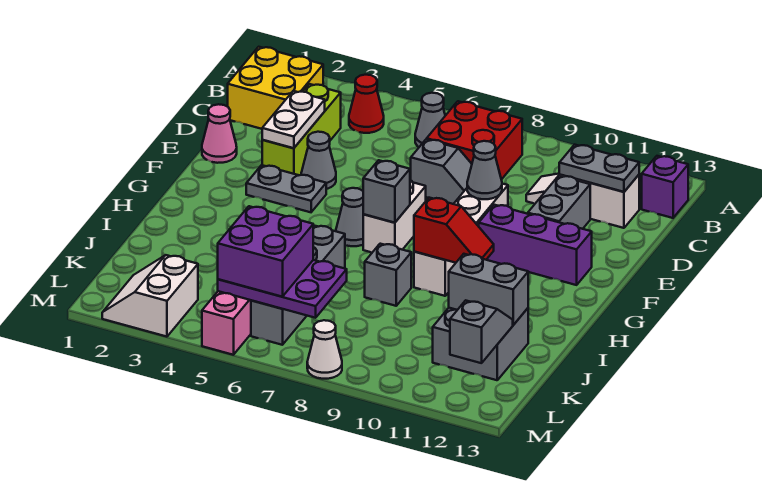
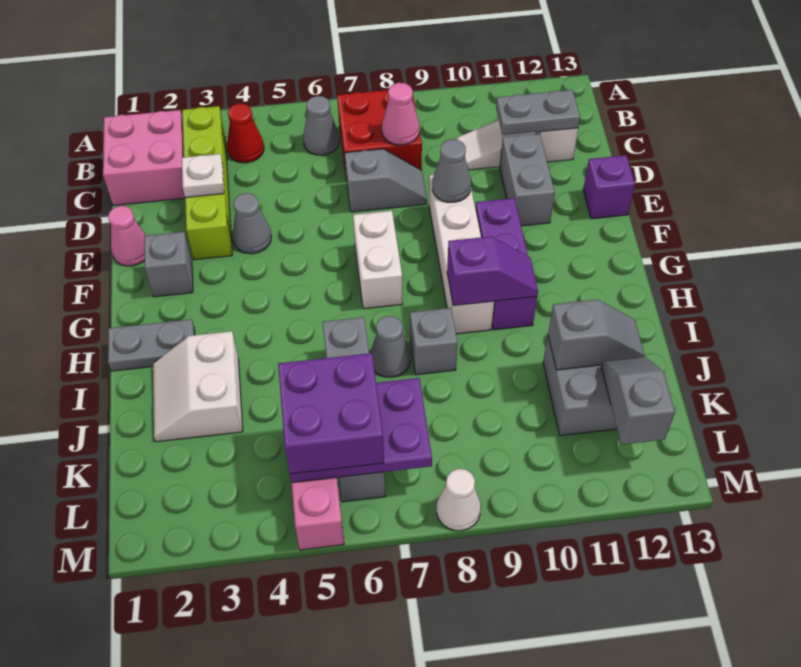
yellow brick B1:C2 level 1 -> pink brick B1:C2 level 1
purple brick B13 level 1 -> purple brick E13 level 1
lime brick C3:E3 level 1 -> lime brick B3:E3 level 1
none -> pink cone C8 level 2
white plate D3:E3 level 2 -> white plate D3 level 2
grey plate F3:F4 level 1 -> grey plate H1:H2 level 1
purple brick F10:F12 level 1 -> purple brick F10:H10 level 1
grey cone G6 level 1 -> grey cone I7 level 1
grey brick G7 level 2 -> grey brick F2 level 1
red slope H9:H10 level 2 top 9 -> purple slope H9:H10 level 2 top 9
grey brick J11:J12 level 2 -> grey slope J11:J12 level 2 top 11
white slope L2:M3 level 1 top 3 -> white slope I2:J3 level 1 top 3

